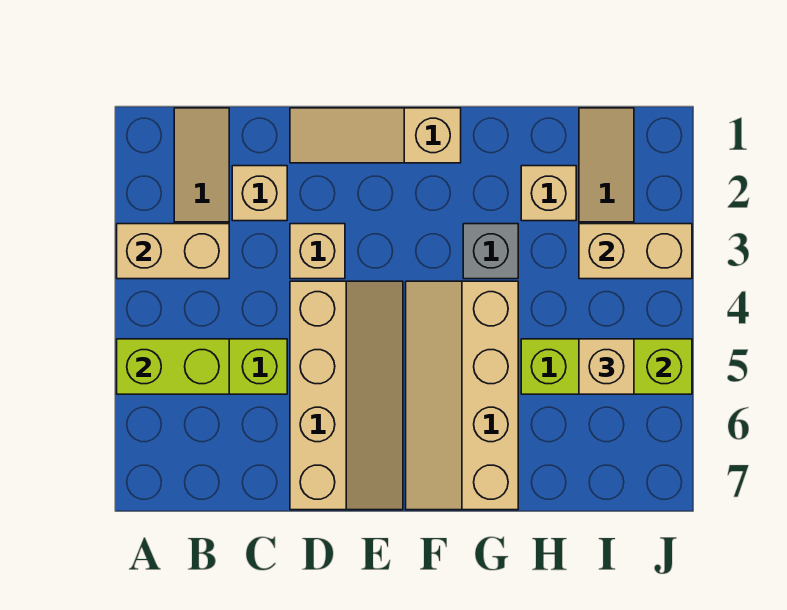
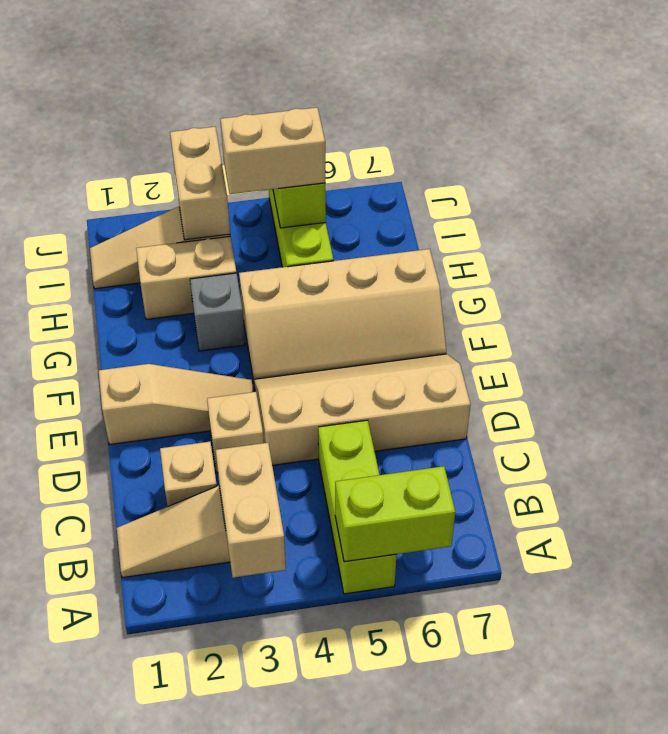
lime brick A5:B5 level 2 -> lime brick A5:A6 level 2
tan slope D1:F1 level 1 top F -> tan slope E1:E3 level 1 top 1
tan brick H2 level 1 -> tan brick H2:H3 level 1
tan brick I5 level 3 -> tan brick I4:I5 level 3

